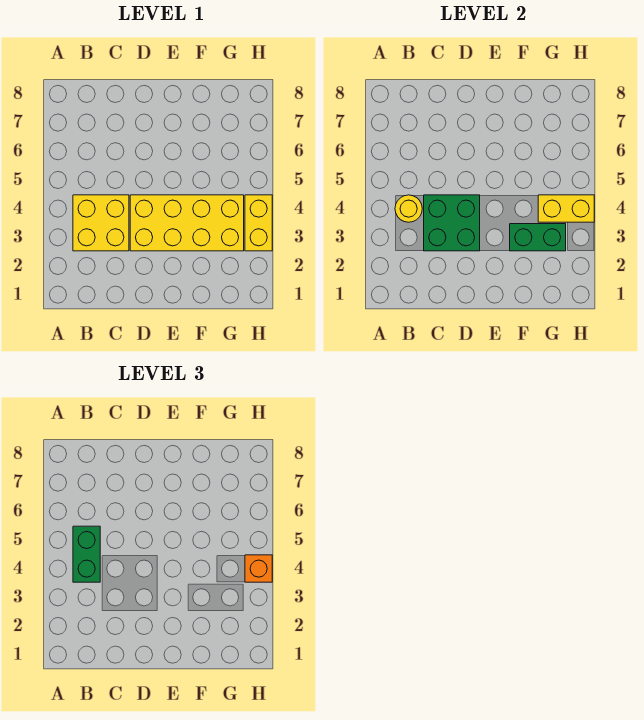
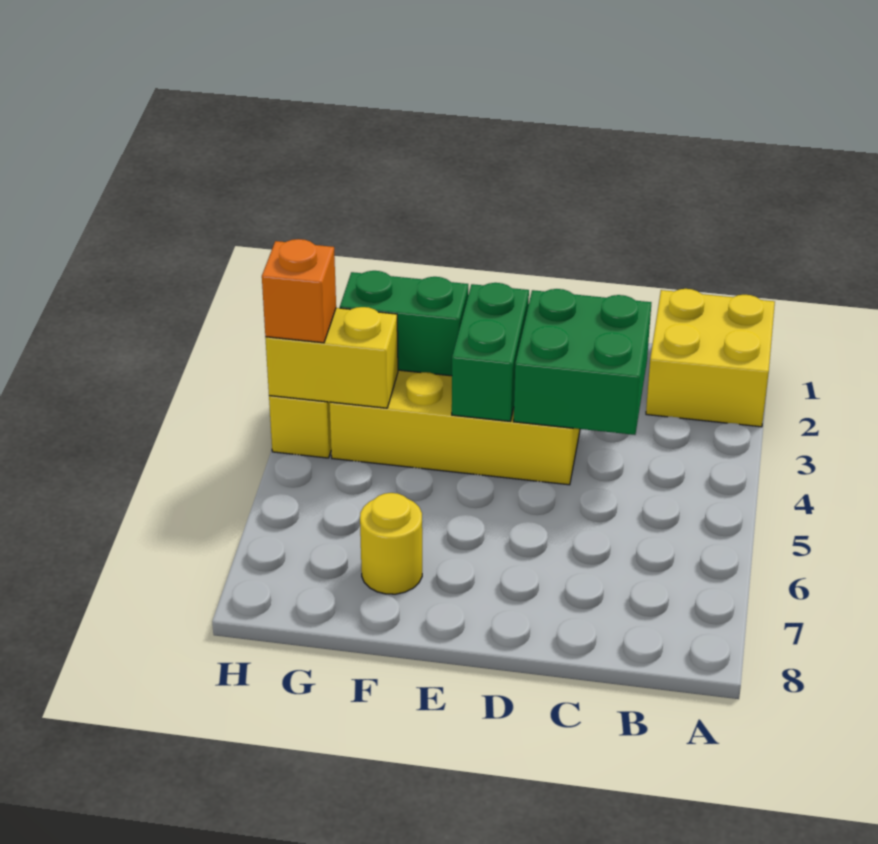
yellow brick B3:C4 level 1 -> yellow brick A1:B2 level 1
yellow round brick B4 level 2 -> yellow round brick F7 level 1
green brick B4:B5 level 3 -> green brick E3:E4 level 2

